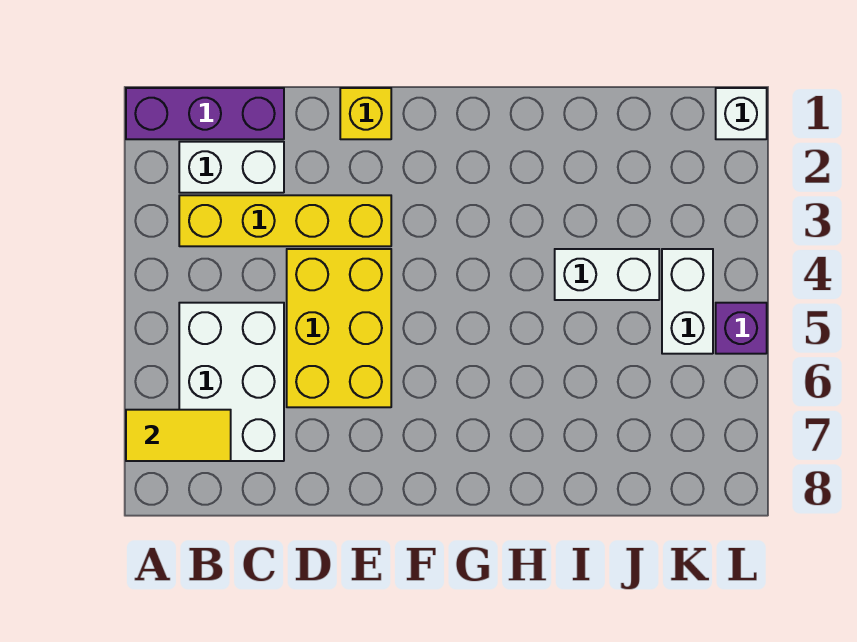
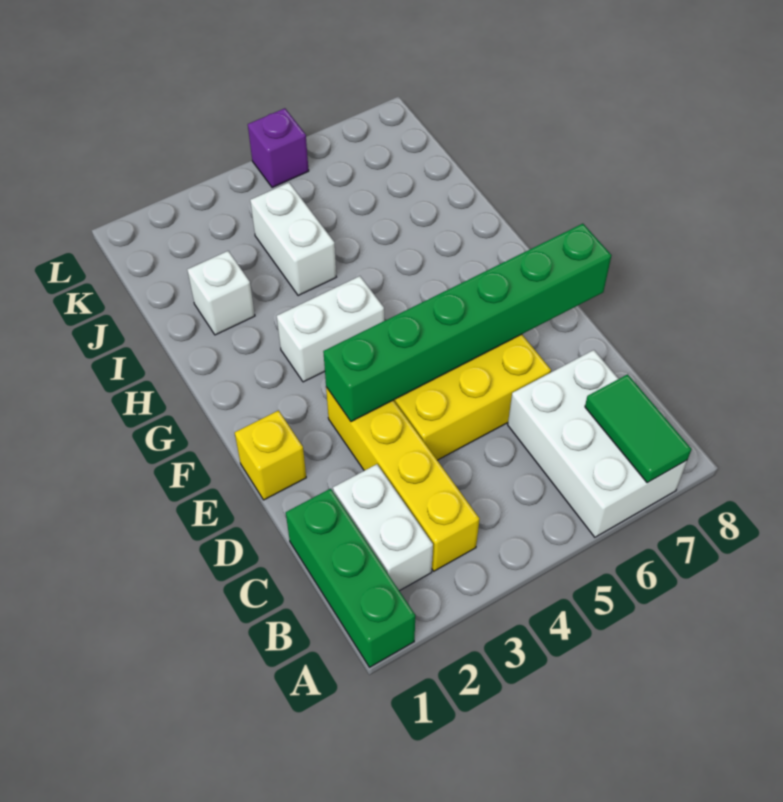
purple brick A1:C1 level 1 -> green brick A1:C1 level 1
yellow tile A7:B7 level 2 -> green tile A7:B7 level 2
white brick B5:C7 level 1 -> white brick A6:C7 level 1
none -> green brick E3:E8 level 2
white brick K4:K5 level 1 -> white brick G3:G4 level 1
white brick L1 level 1 -> white brick I2 level 1

